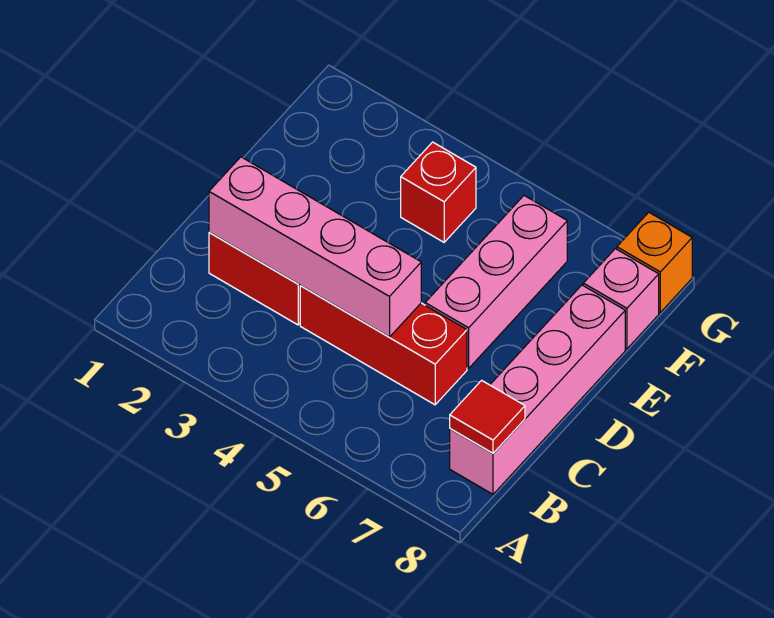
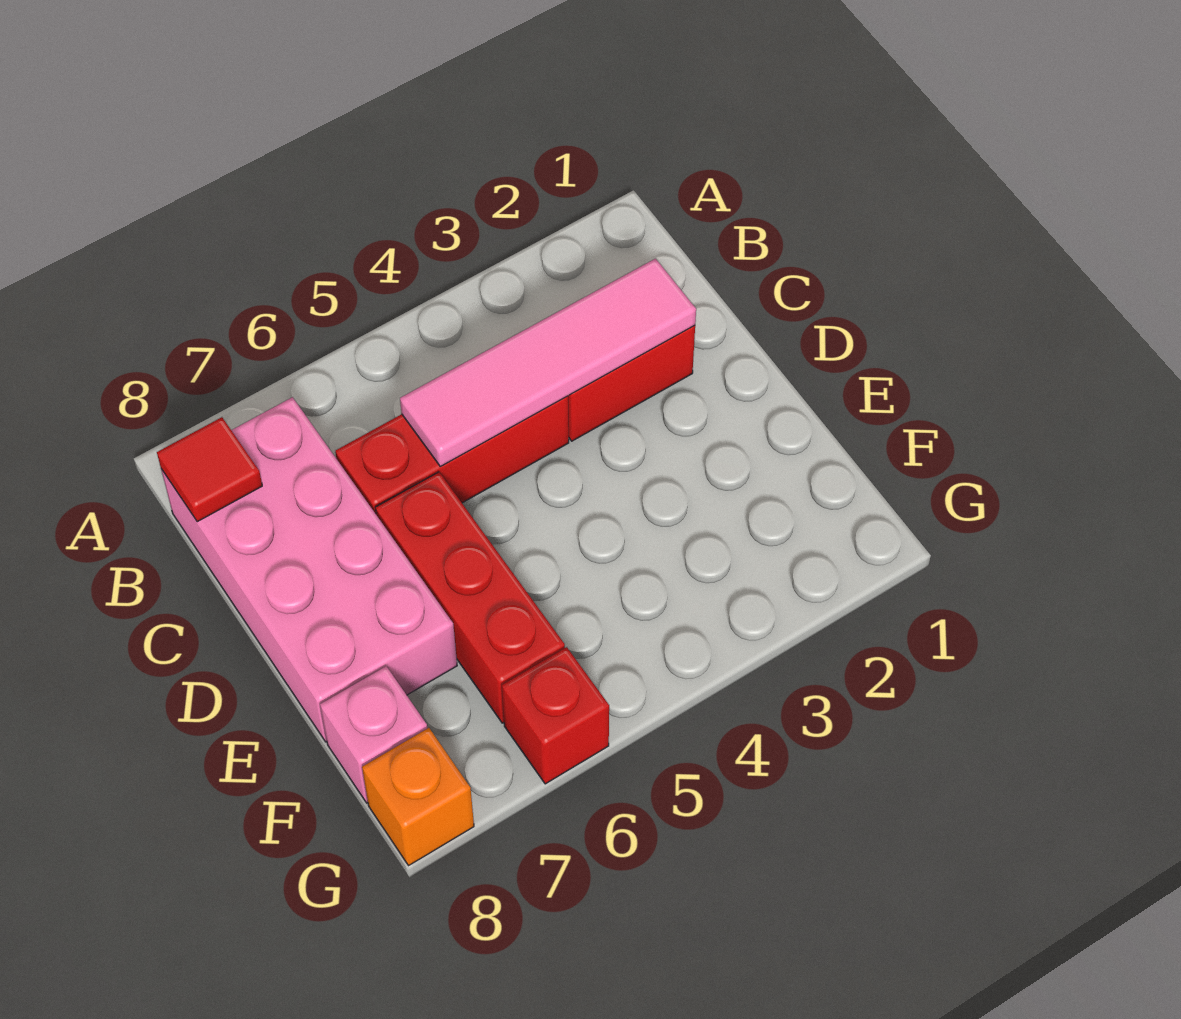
pink brick B8:E8 level 1 -> pink brick B7:E8 level 1
pink brick C2:C5 level 2 -> pink tile C2:C5 level 2
pink brick D6:F6 level 1 -> red brick D6:F6 level 1
red brick F4 level 1 -> red brick G6 level 1

